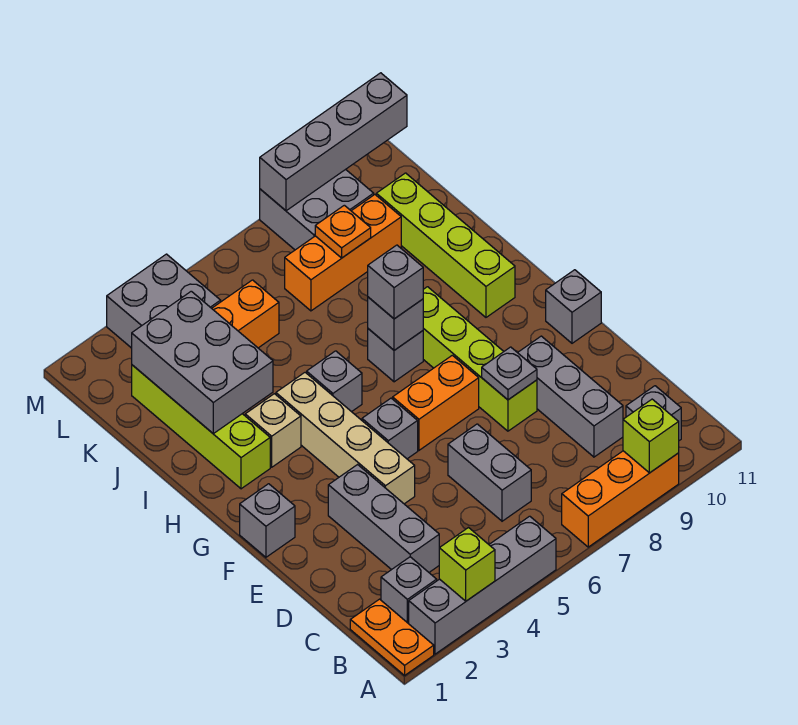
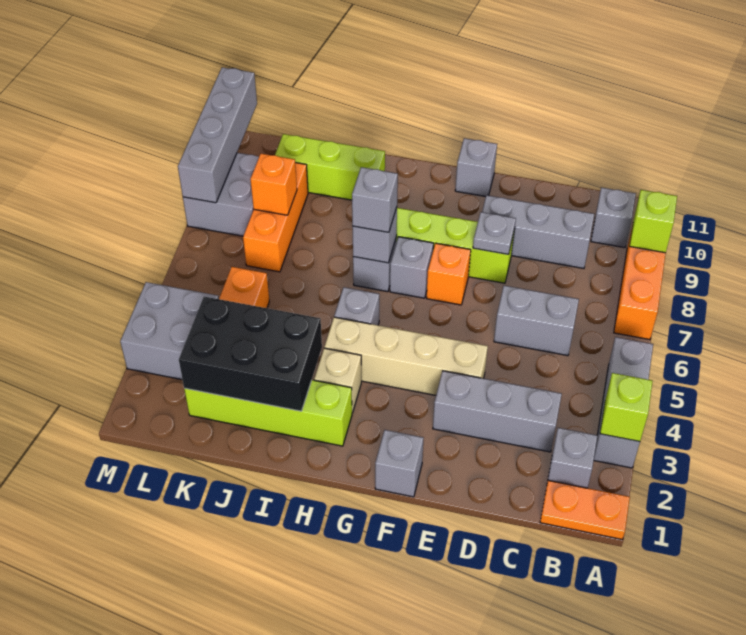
grey brick A2:A5 level 1 -> grey brick A3:A5 level 1
grey brick F5 level 1 -> grey brick G7 level 1
orange brick F6:F7 level 1 -> orange brick F7 level 1
lime brick H10:K10 level 1 -> lime brick I10:K10 level 1
grey brick I2:K3 level 2 -> black brick I2:K3 level 2
orange plate K8 level 2 -> orange brick K8 level 2

